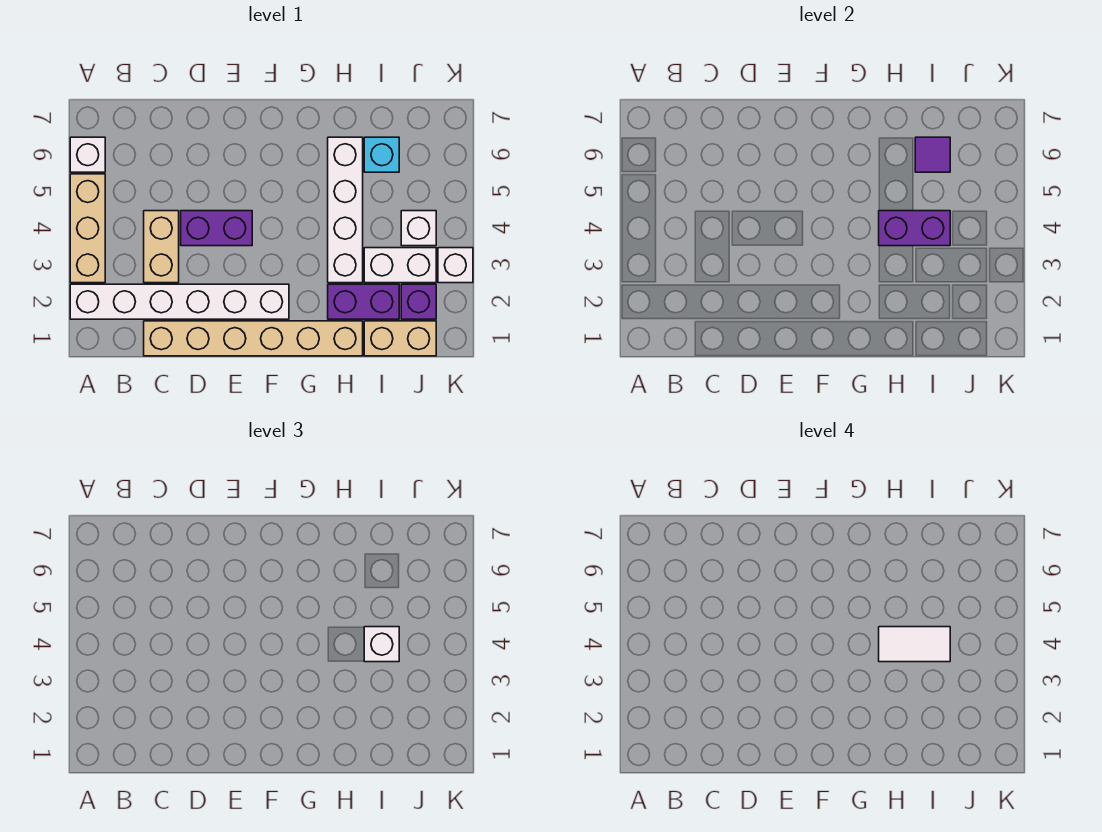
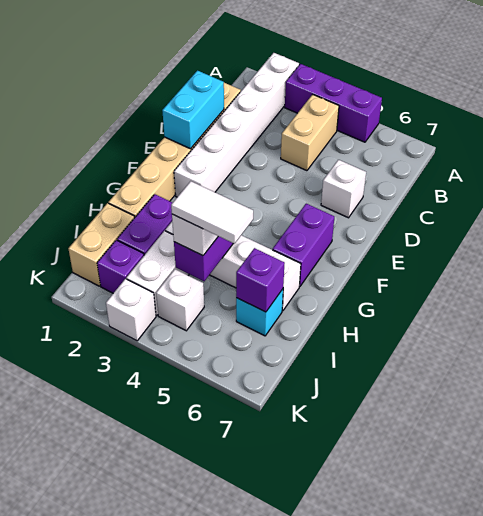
tan brick A3:A5 level 1 -> purple brick A3:A5 level 1
white brick A6 level 1 -> white brick D6 level 1
tan brick C3:C4 level 1 -> tan brick B4:C4 level 1
none -> cyan brick D1:E1 level 2
purple brick D4:E4 level 1 -> purple brick F6:G6 level 1
white tile H4:I4 level 4 -> white tile I4:I5 level 4
purple tile I6 level 2 -> purple brick I6 level 2

